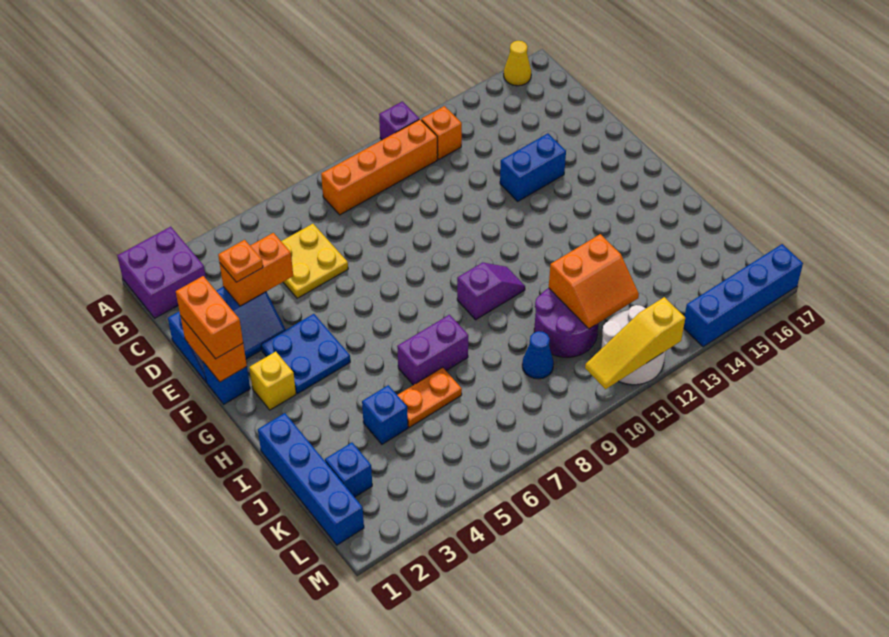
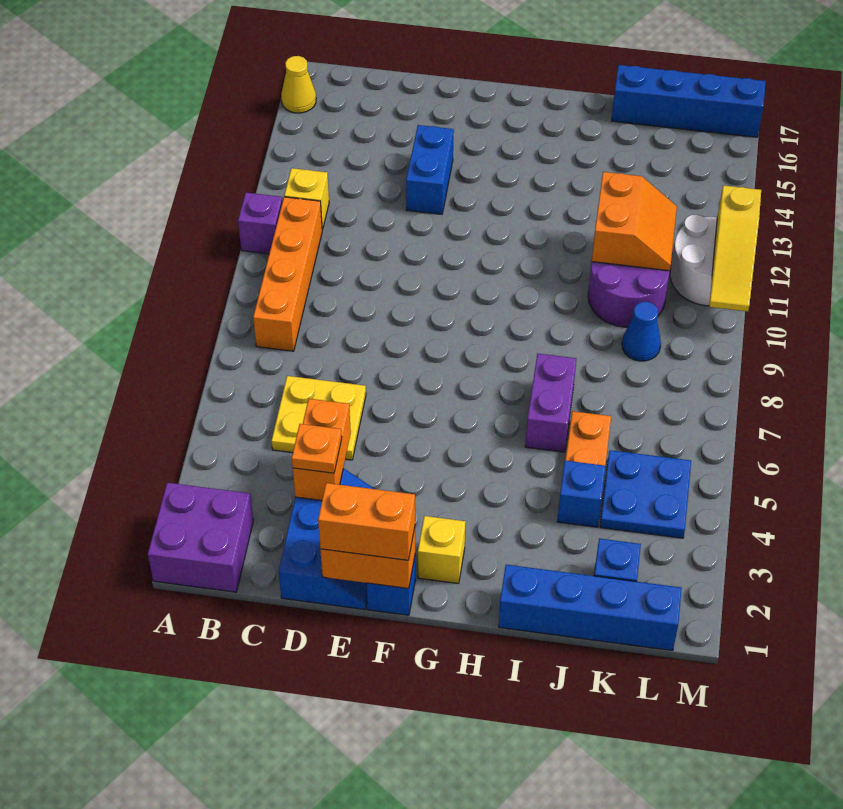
orange brick B12 level 1 -> yellow brick B12 level 1
blue plate F3:G4 level 1 -> blue plate K4:L5 level 1
purple slope H9:H10 level 1 top 9 -> none
blue brick M14:M17 level 1 -> blue brick J17:M17 level 1

